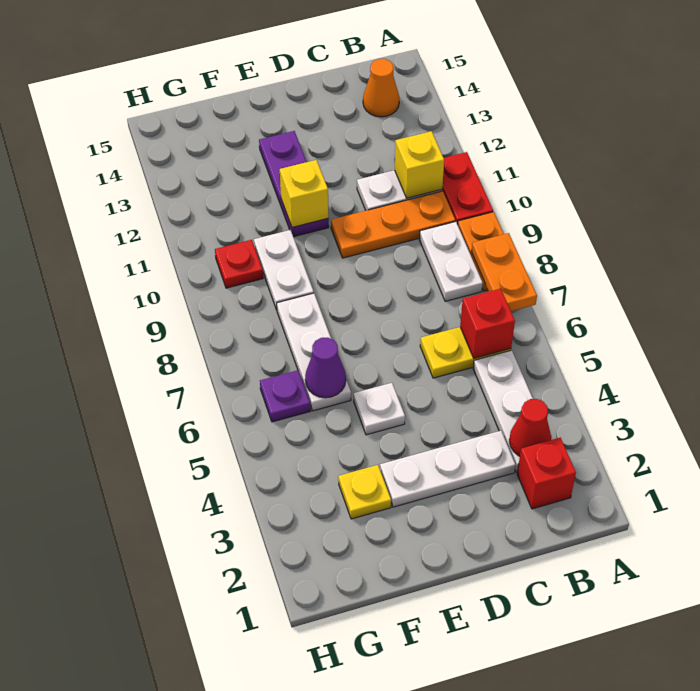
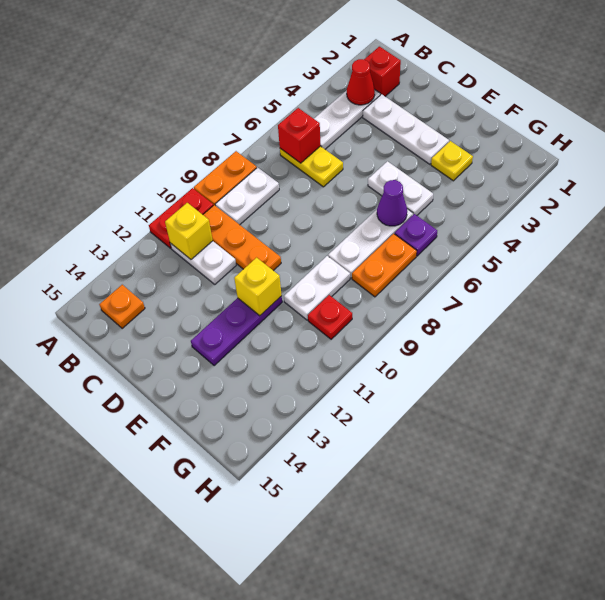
orange plate A7:A8 level 2 -> orange plate G7:G8 level 1
orange cone B14 level 1 -> orange plate B14 level 1
white plate E5 level 1 -> white plate E5:F5 level 1

